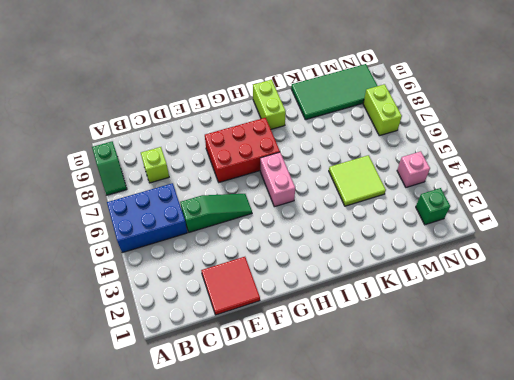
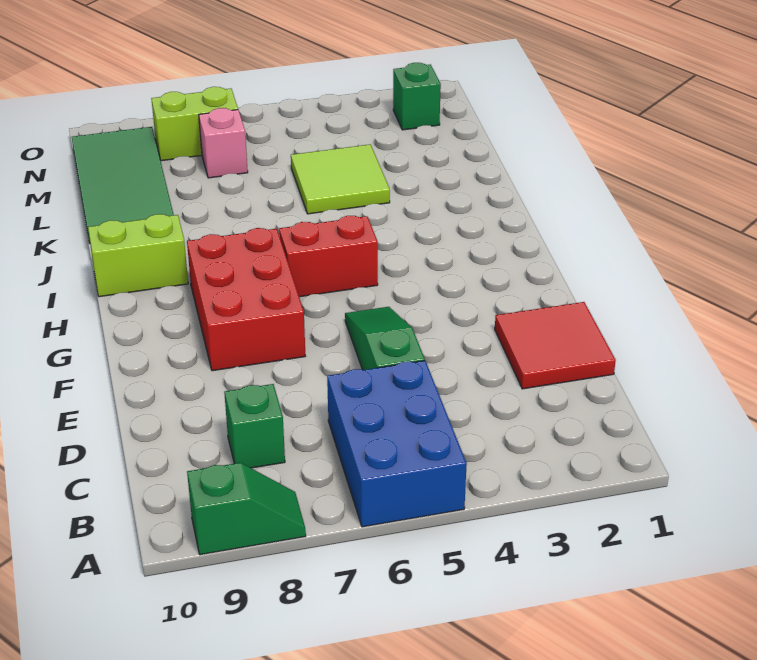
lime brick C8 level 1 -> green brick C8 level 1
pink brick H5:H6 level 1 -> red brick H5:H6 level 1
pink brick N4 level 1 -> pink brick M7 level 1

